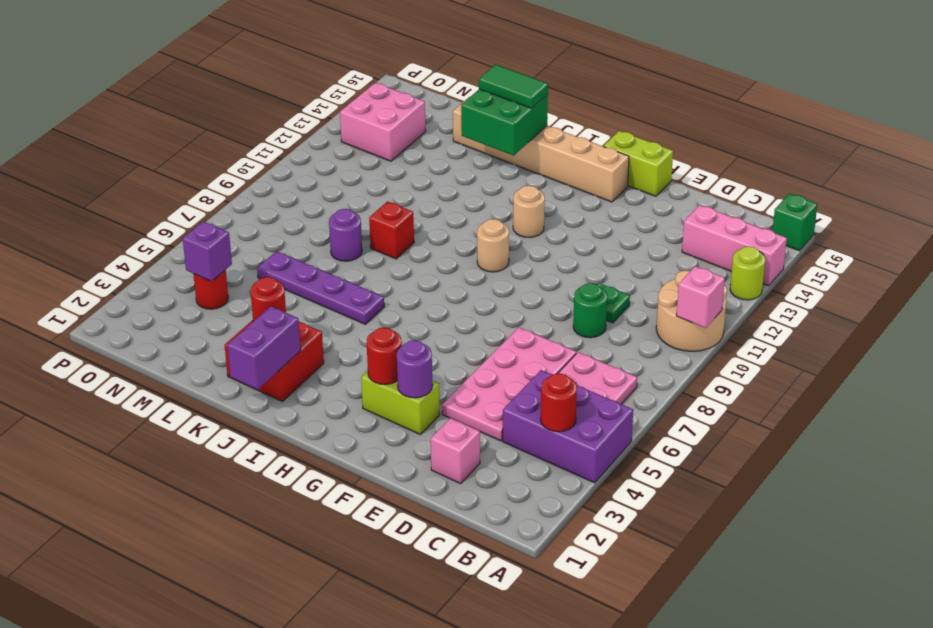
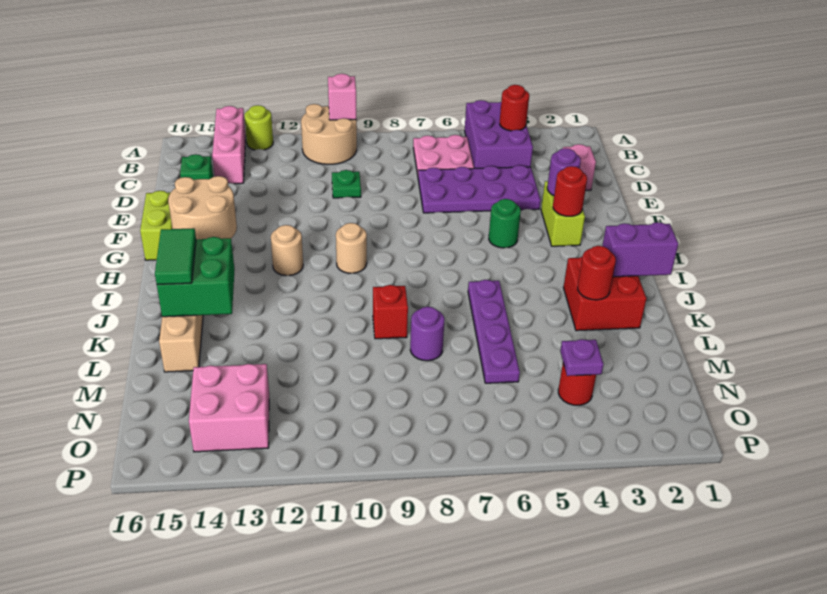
green brick A16 level 1 -> green brick D15 level 1
pink plate D4:E7 level 1 -> purple plate D4:E7 level 1
green round brick D9 level 1 -> green round brick G5 level 1
none -> tan round brick G14:H15 level 2
purple brick N4 level 2 -> purple plate N4 level 2

